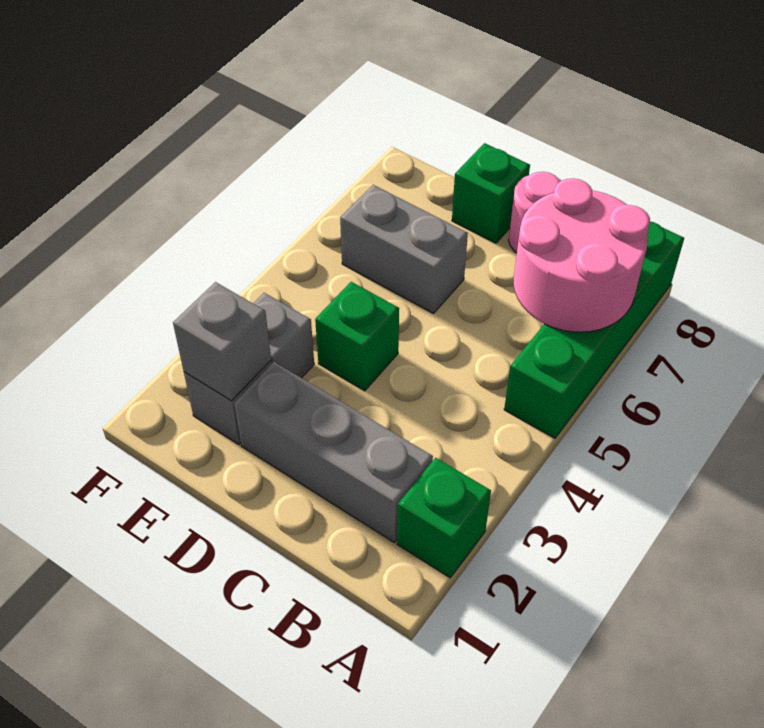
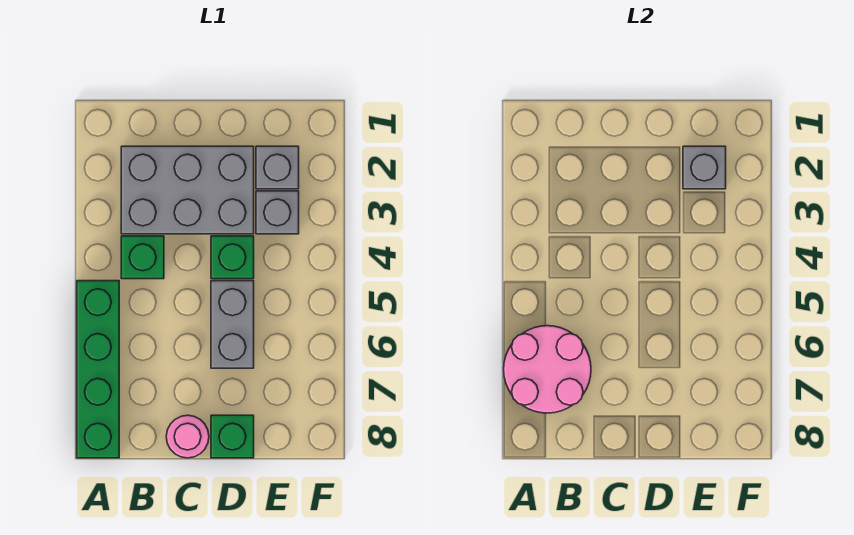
green brick A2 level 1 -> green brick B4 level 1
grey brick B2:D2 level 1 -> grey brick B2:D3 level 1
grey brick D6:E6 level 1 -> grey brick D5:D6 level 1

